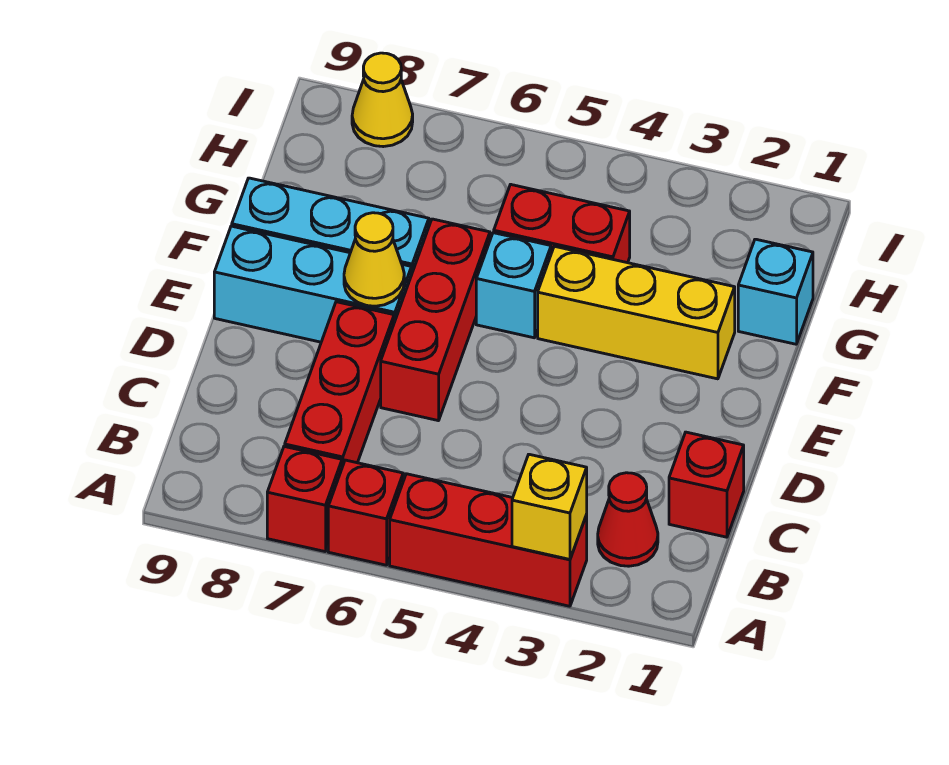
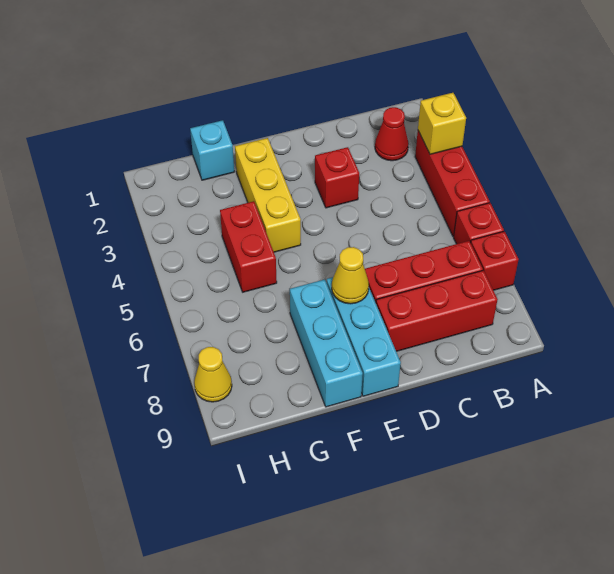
red brick C1 level 1 -> red brick D3 level 1
red brick D6:F6 level 1 -> red brick B8:D8 level 1
cyan brick F5 level 1 -> none

